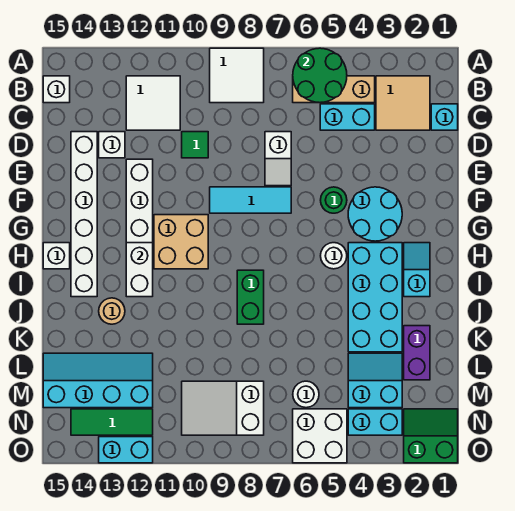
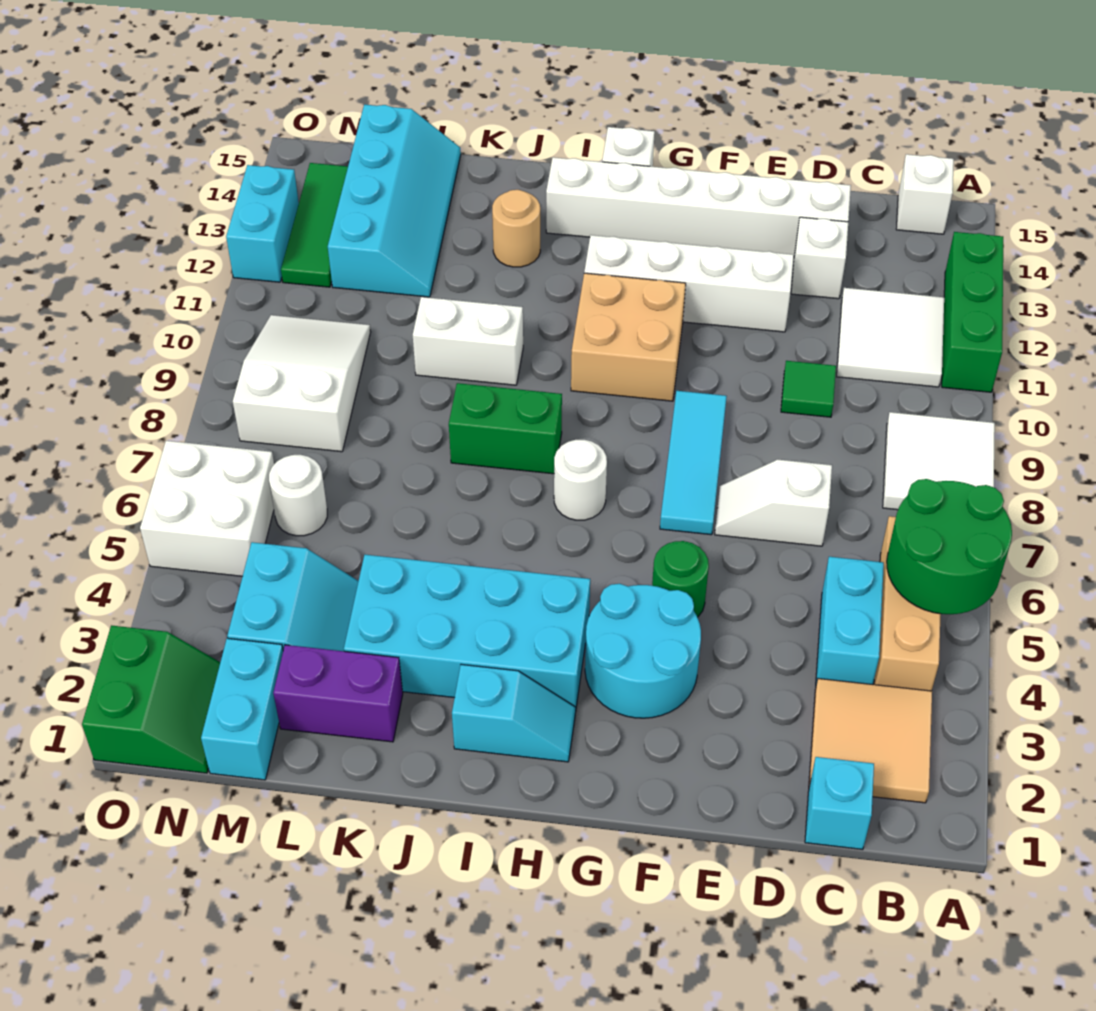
none -> green brick A11:A13 level 1
white round brick H5 level 1 -> white round brick H7 level 1
white brick H12:I12 level 2 -> white brick J10:K10 level 1
cyan brick N3:N4 level 1 -> cyan brick M1:M2 level 1

